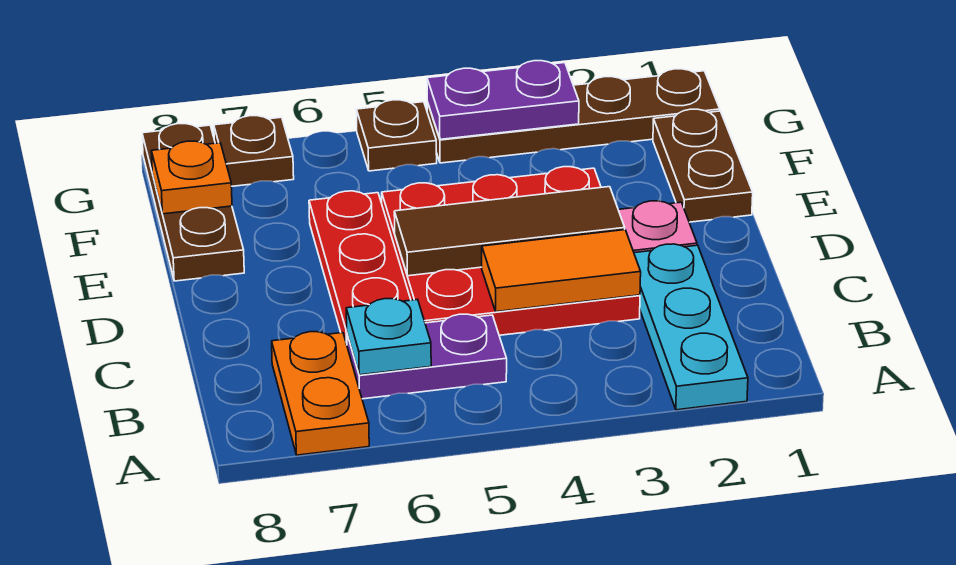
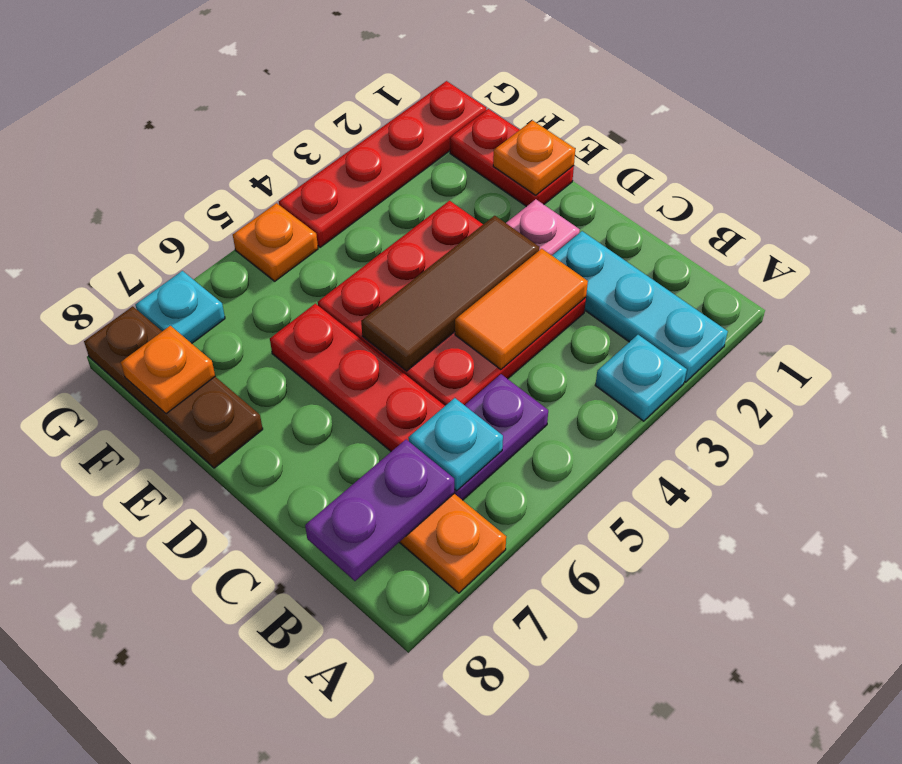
none -> cyan plate A3 level 1
brown plate E1:F1 level 1 -> red plate E1:F1 level 1
none -> orange plate E1 level 2
brown plate G1:G4 level 1 -> red plate G1:G4 level 1
purple plate G3:G4 level 2 -> purple plate B7:B8 level 2
brown plate G5 level 1 -> orange plate G5 level 1
brown plate G7 level 1 -> cyan plate G7 level 1

